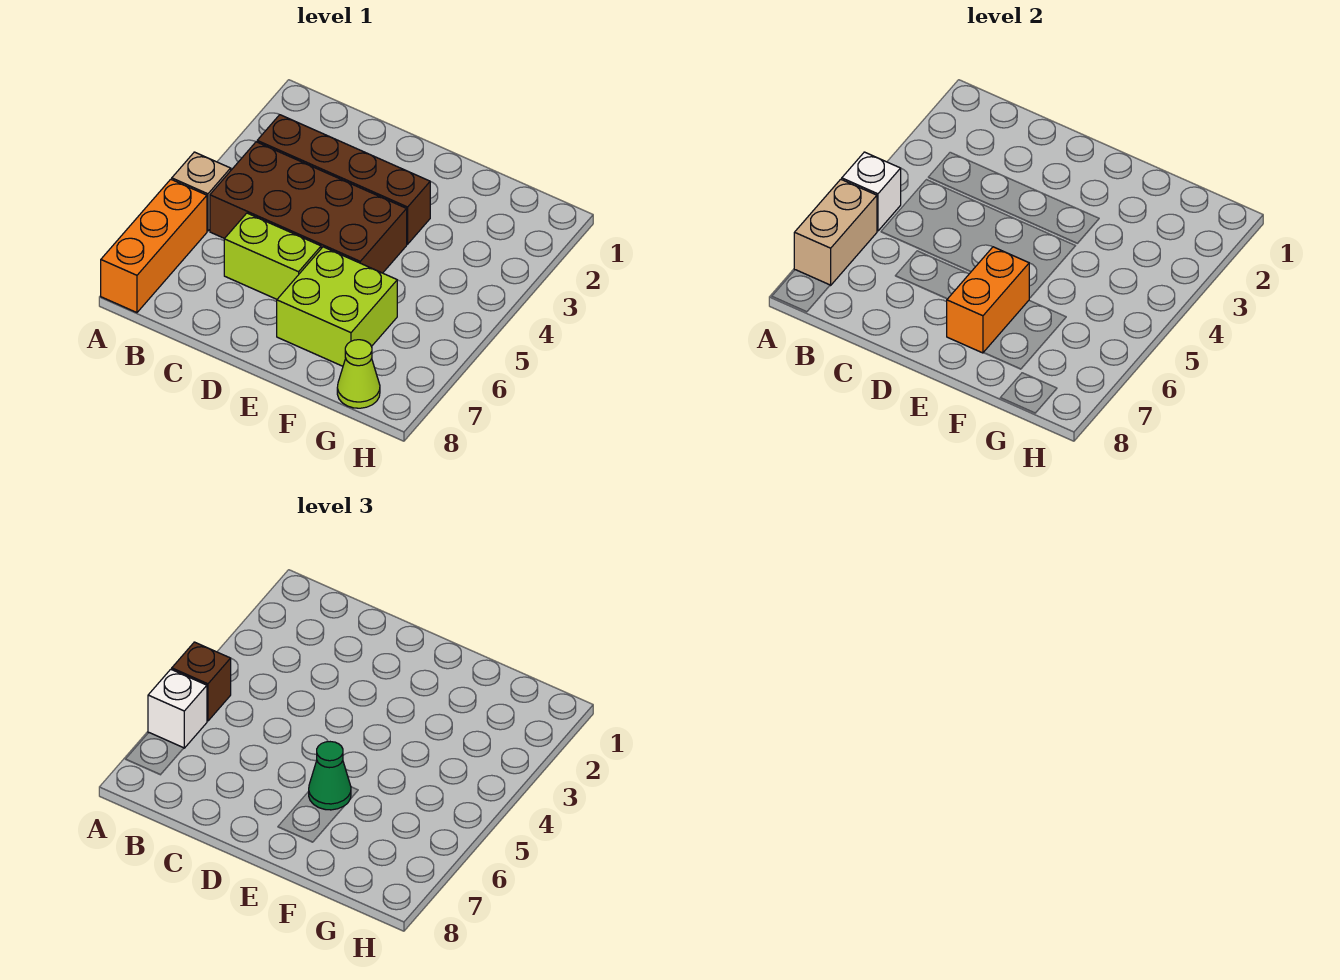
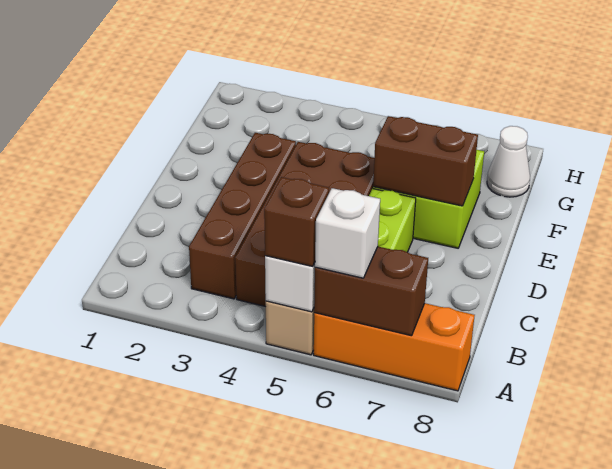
tan brick A6:A7 level 2 -> brown brick A6:A7 level 2
orange brick E6:E7 level 2 -> brown brick E6:E7 level 2
green cone E6 level 3 -> none
lime cone G8 level 1 -> white cone G8 level 1

